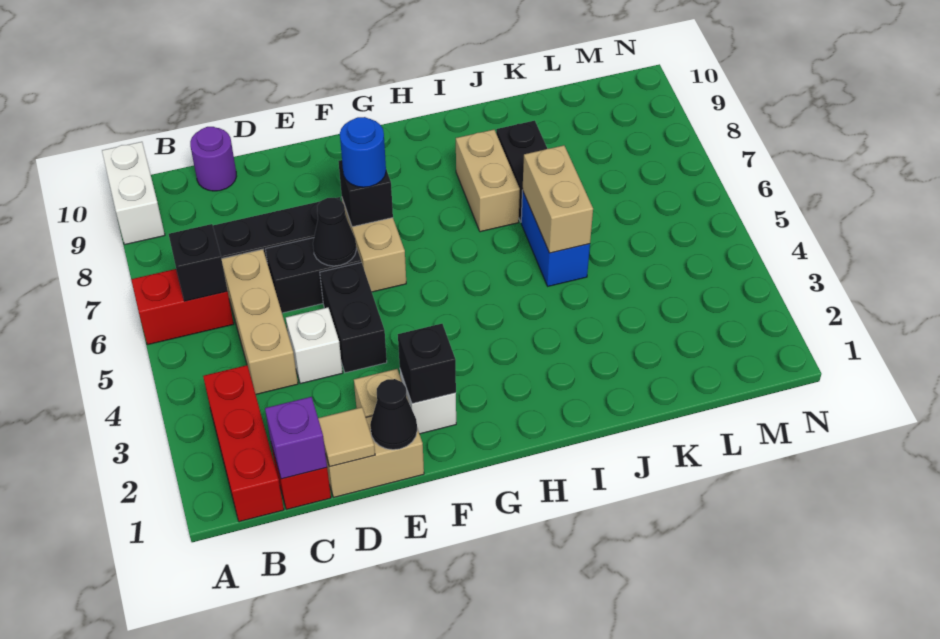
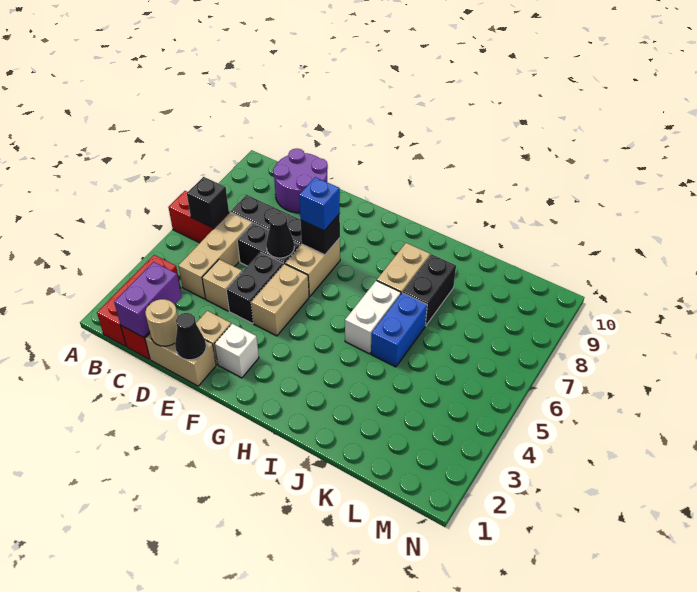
white brick A9:A10 level 1 -> white brick I5:I6 level 1
purple brick C1 level 2 -> purple brick C1:C2 level 2
purple round brick C10 level 1 -> purple round brick C9:D10 level 1
tan tile D1 level 2 -> tan round brick D1 level 2
white brick D4 level 1 -> tan brick D4 level 1
black brick F2 level 2 -> none
blue round brick F7 level 3 -> blue brick F7 level 3
tan brick J5:J6 level 2 -> tan brick F4:F5 level 1

